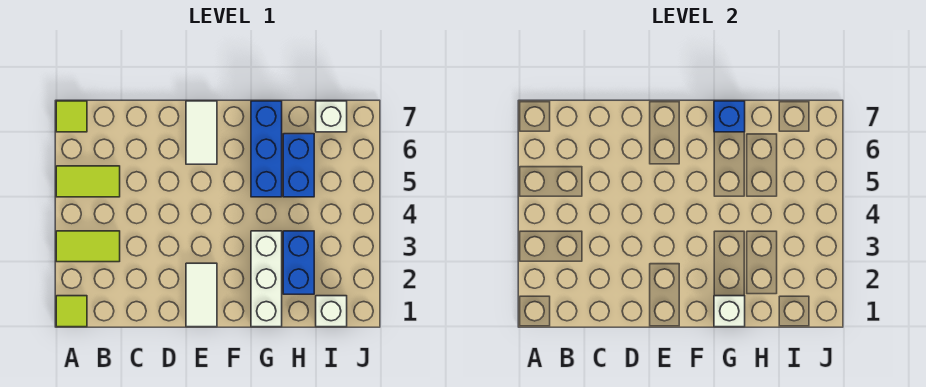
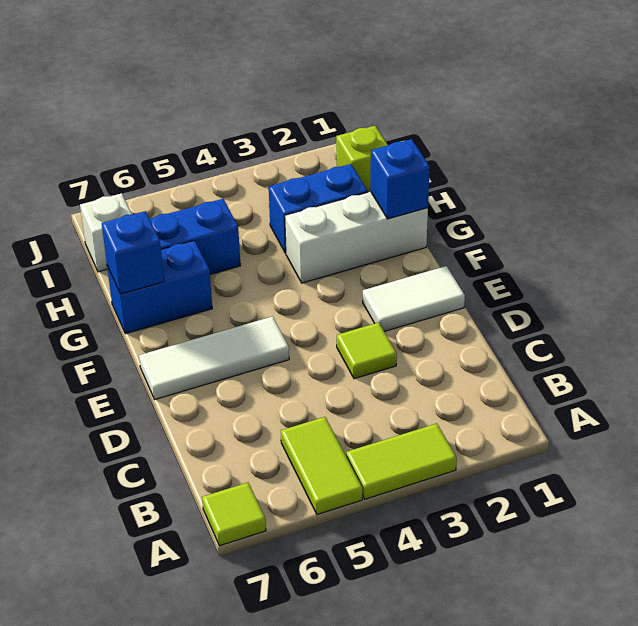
lime tile A1 level 1 -> lime tile D3 level 1
lime tile A3:B3 level 1 -> lime tile A3:A4 level 1
white tile E6:E7 level 1 -> white tile E5:E7 level 1
white brick G1 level 2 -> blue brick G1 level 2
blue brick G5:G7 level 1 -> blue brick G6:G7 level 1
white brick I1 level 1 -> lime brick I1 level 1

